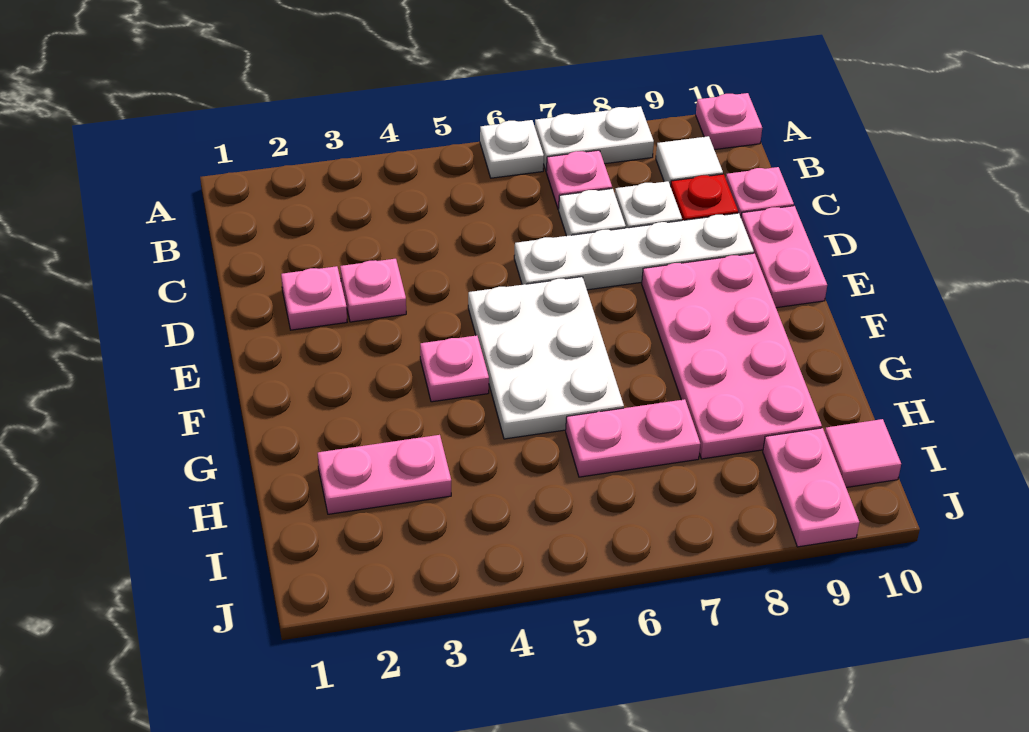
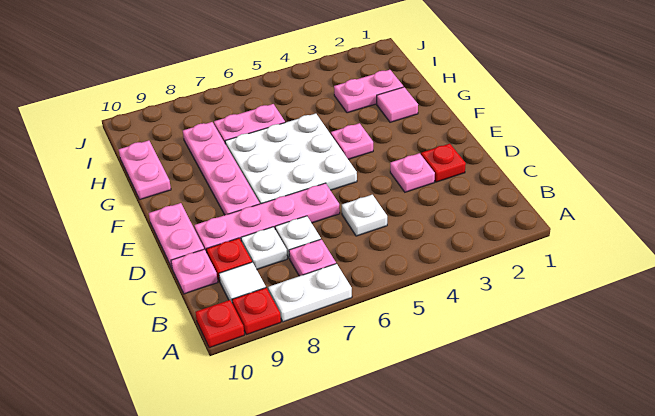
white plate A6 level 1 -> white plate C5 level 1
none -> red plate A9 level 1
pink plate A10 level 1 -> red plate A10 level 1
pink plate D2 level 1 -> red plate D2 level 1
white plate D6:D9 level 1 -> pink plate D6:D9 level 1
white plate E5:G6 level 1 -> white plate E5:G7 level 1
pink plate E8:H9 level 1 -> pink plate E8:H8 level 1
pink plate I9:J9 level 1 -> pink plate G10:H10 level 1
pink tile I10 level 1 -> pink tile G2 level 1

